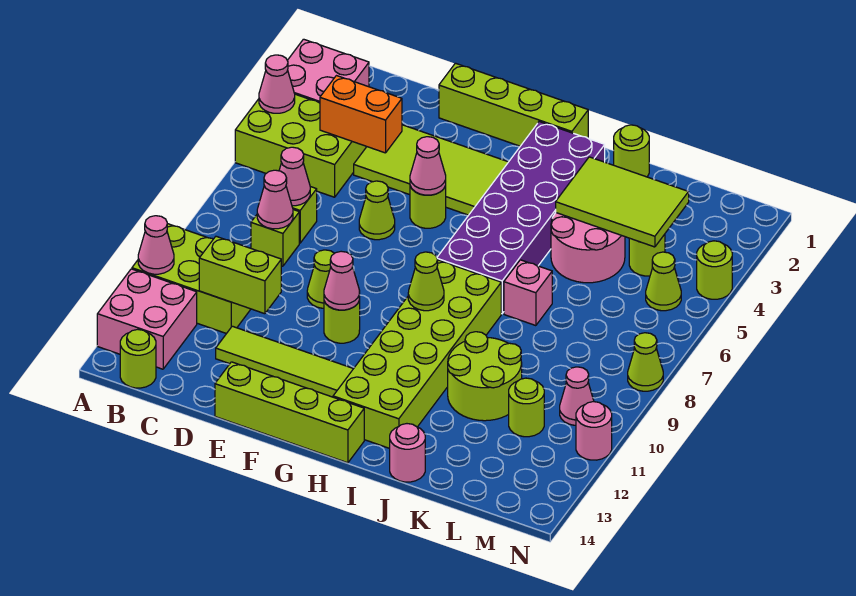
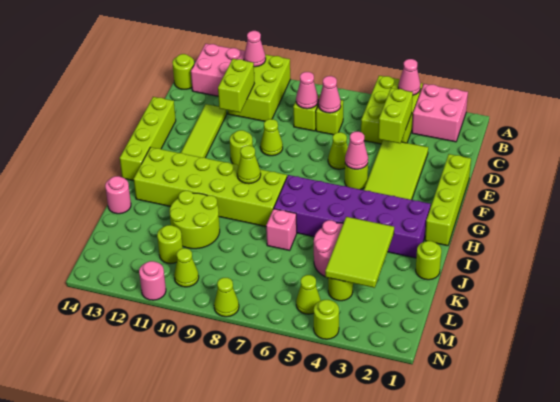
orange brick C4:D4 level 2 -> lime brick C4:D4 level 2
pink cone F10 level 2 -> none
pink cone M10 level 1 -> lime cone M10 level 1

